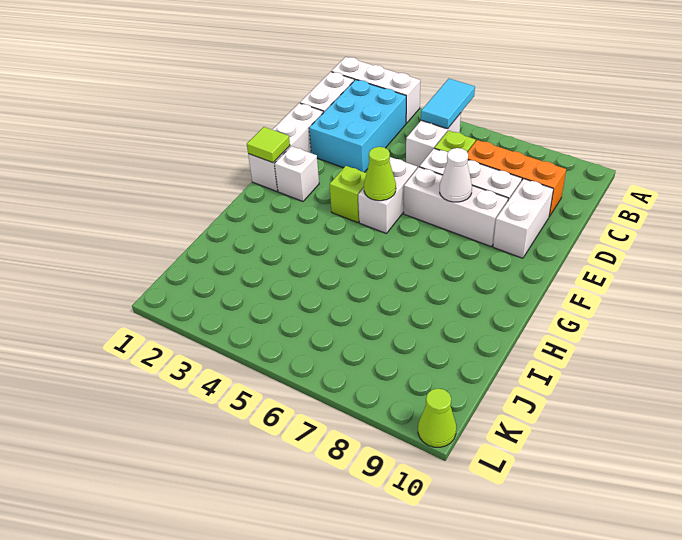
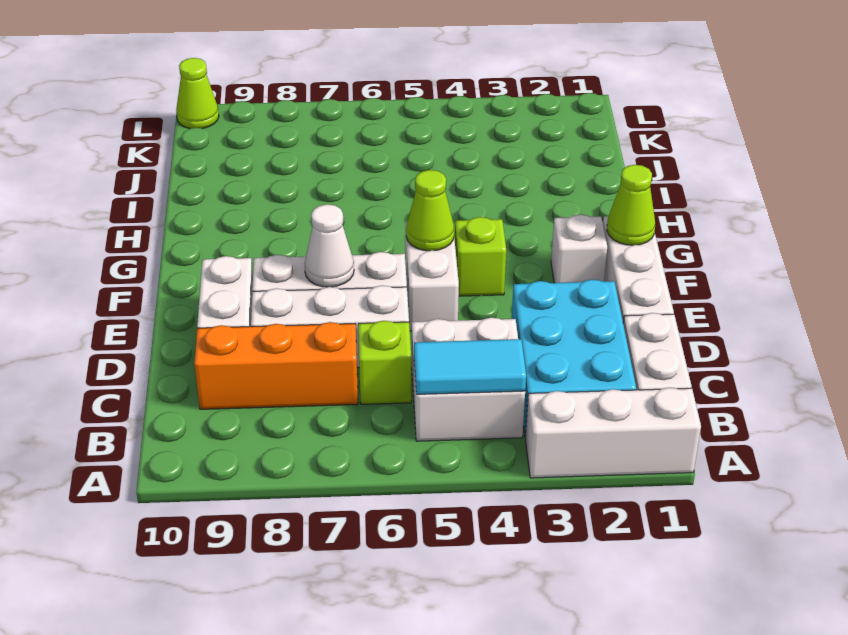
cyan tile A5:B5 level 2 -> cyan tile B4:B5 level 2
white brick B5:C5 level 1 -> white brick B4:C5 level 1
lime tile F1 level 2 -> lime cone F1 level 2

